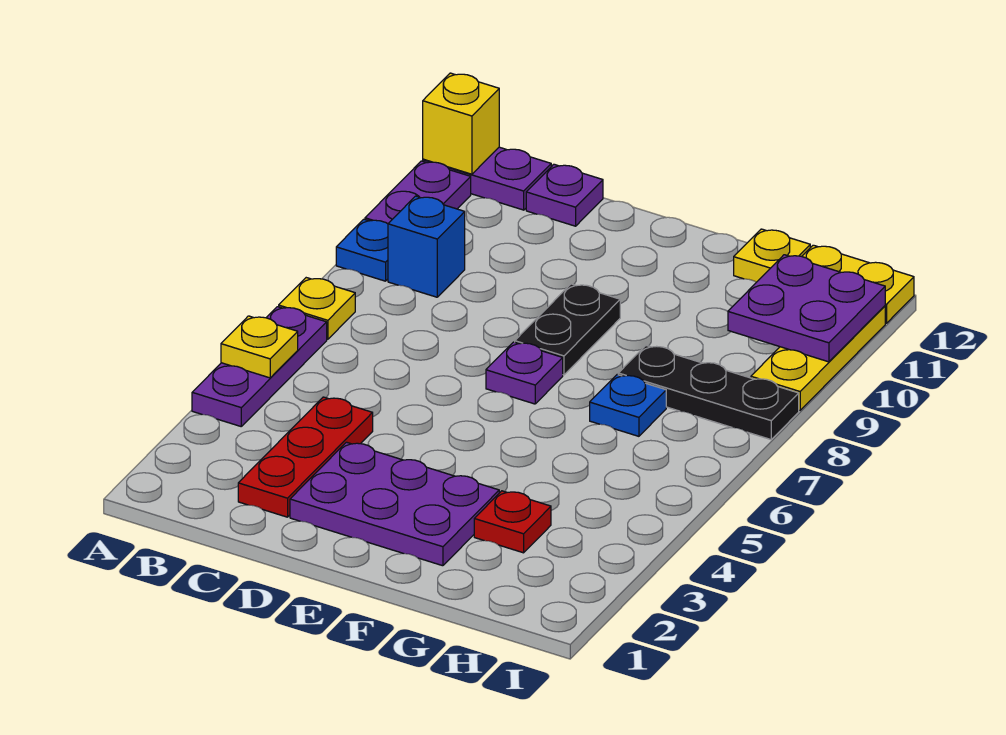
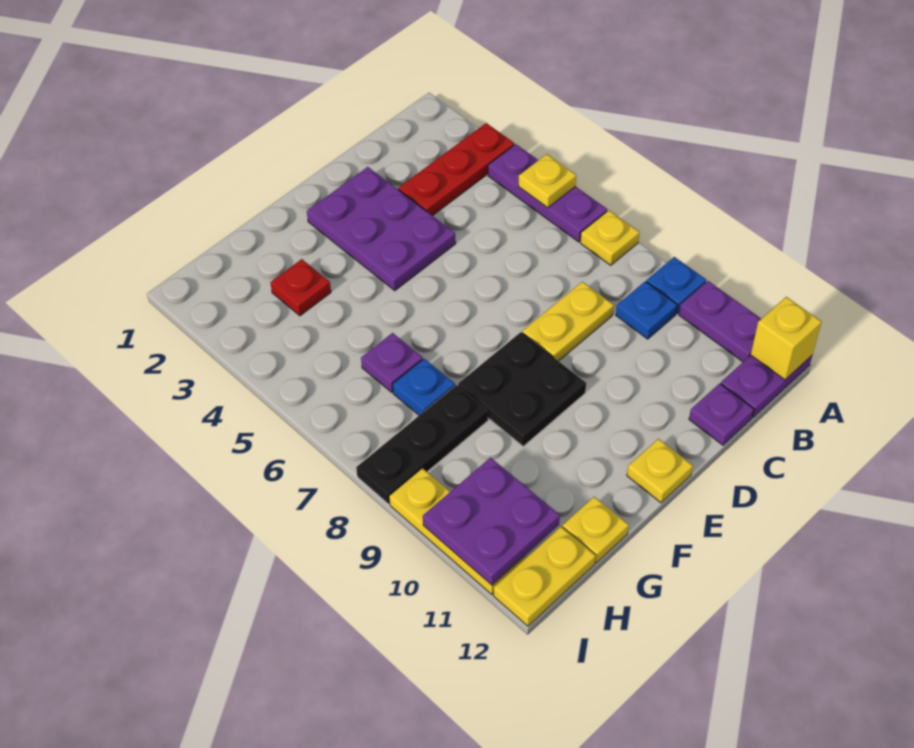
blue brick B9 level 1 -> blue plate B9 level 1
red plate C2:C4 level 1 -> red plate A3:C3 level 1
none -> yellow plate C8:D8 level 1
purple plate D2:F3 level 1 -> purple plate D2:E4 level 1
purple plate E7 level 1 -> purple plate G6 level 1
black plate E8:E9 level 1 -> black plate E8:F9 level 1
none -> yellow plate E12 level 1

